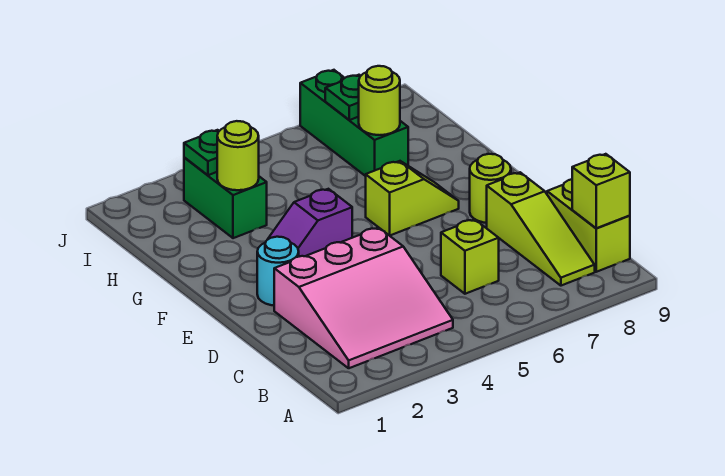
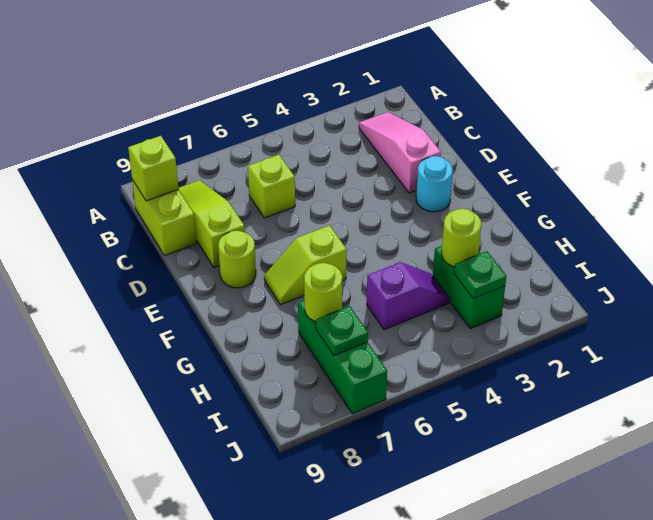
pink slope B2:D4 level 1 top D -> pink slope B2:D2 level 1 top D
purple slope F3:F4 level 1 top 4 -> purple slope H4:H5 level 1 top 5

